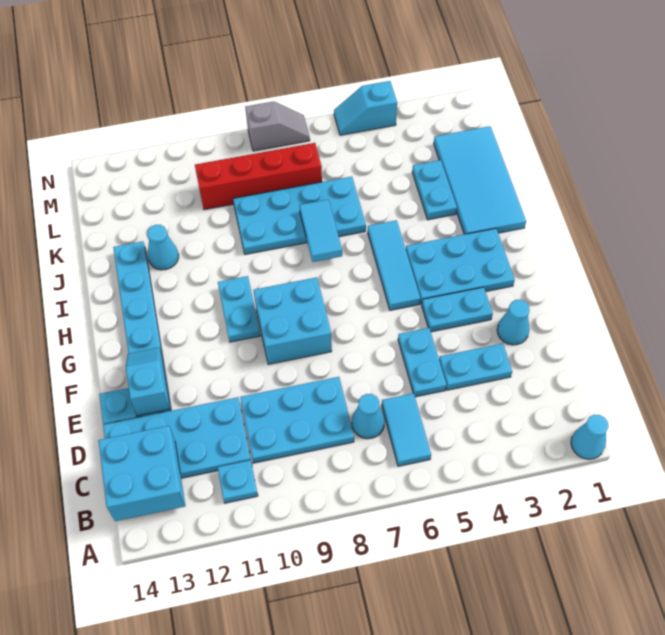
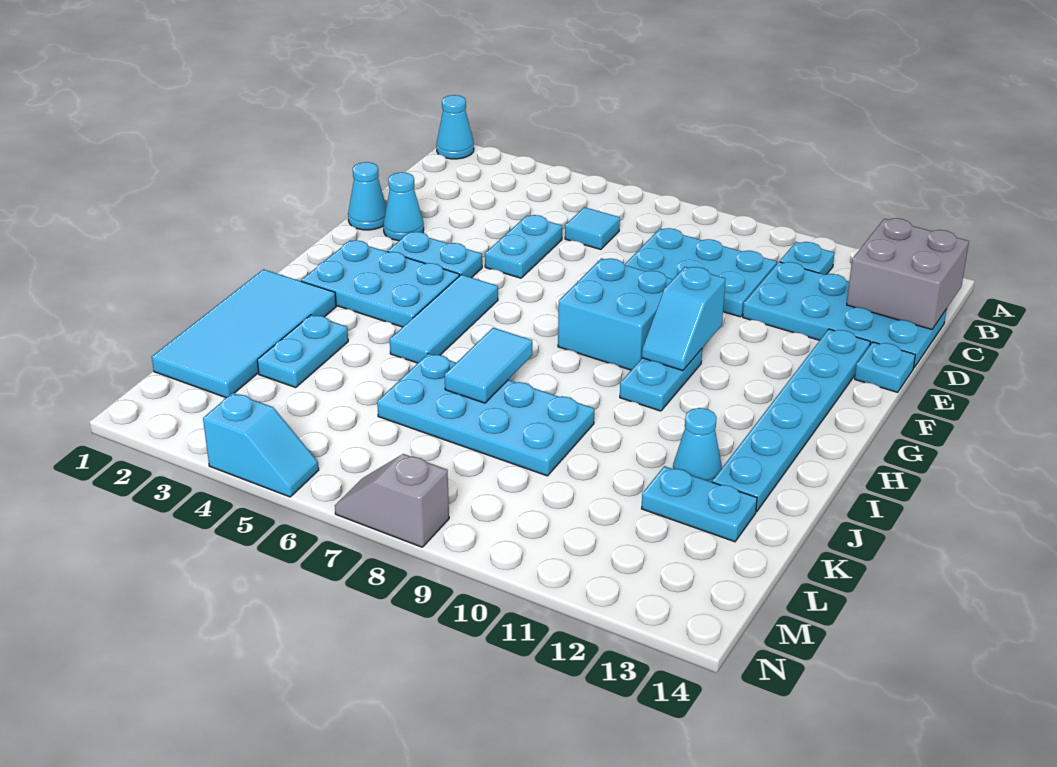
cyan tile B6:C6 level 1 -> cyan tile C6 level 1
cyan brick B13:C14 level 2 -> grey brick B13:C14 level 2
cyan cone C7 level 1 -> cyan cone E1 level 1
cyan plate D3:D4 level 1 -> cyan plate K12:K13 level 1
cyan slope E13:F13 level 2 top E -> cyan slope F10:G10 level 2 top F
red brick L7:L10 level 1 -> none

